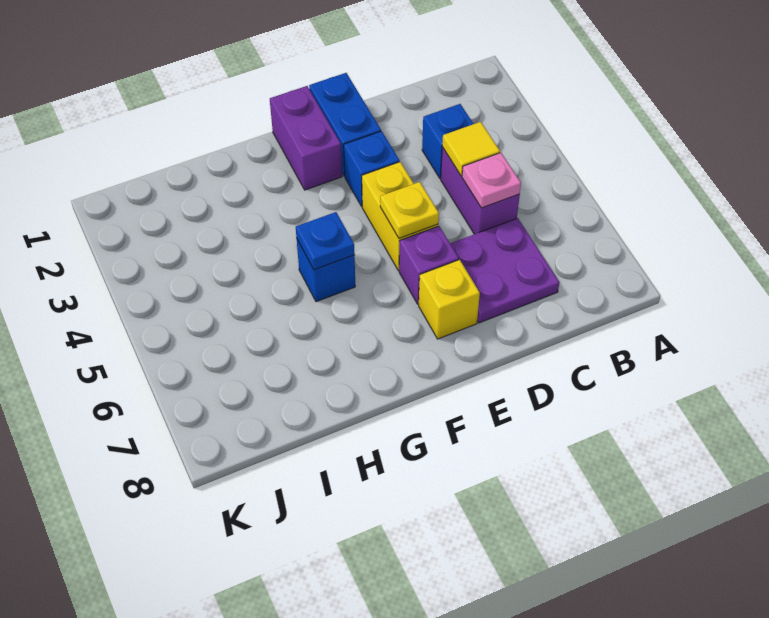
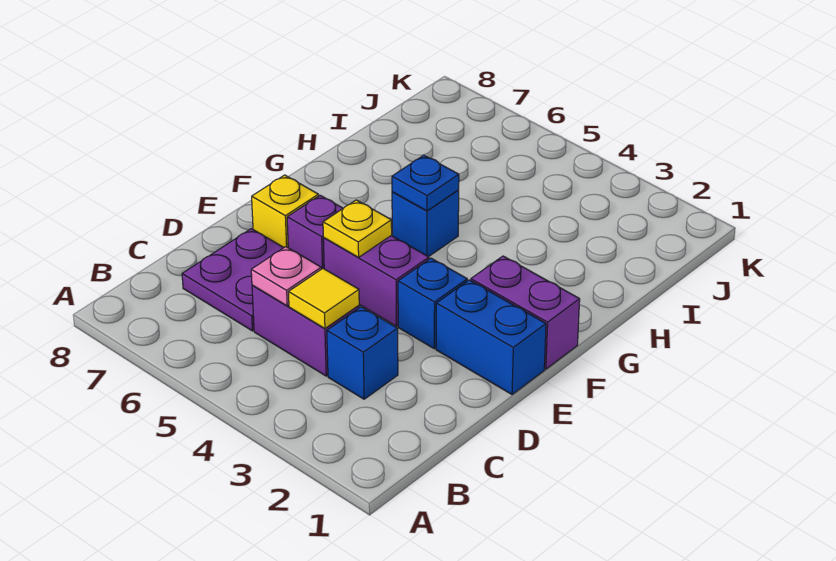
yellow brick E4:E5 level 1 -> purple brick E4:E5 level 1

